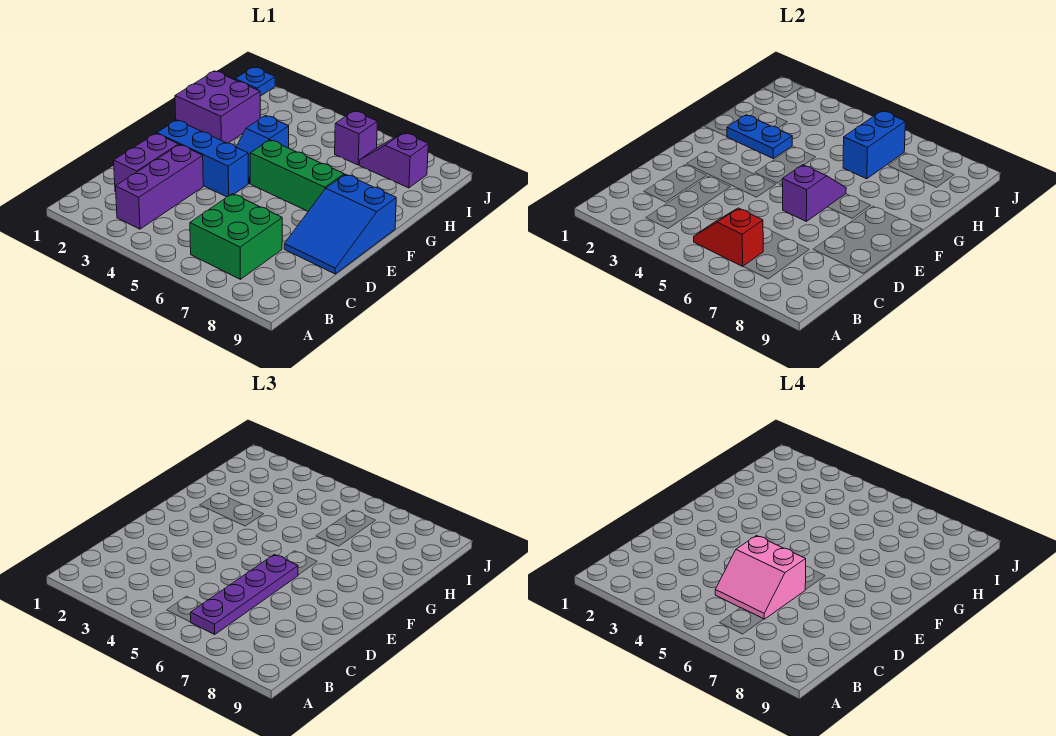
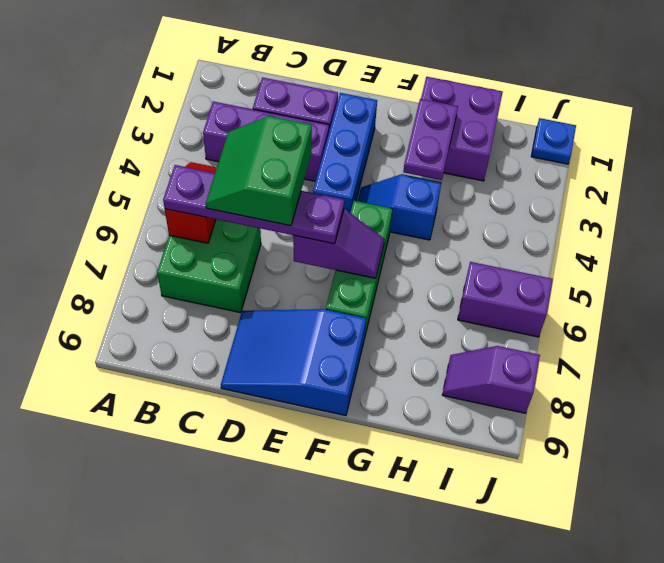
pink slope C5:D6 level 4 top D -> green slope C5:D6 level 4 top D
blue plate G2:G3 level 2 -> purple plate G2:G3 level 2
blue brick H6:I6 level 2 -> none
purple brick I6 level 1 -> purple brick I6:J6 level 1
purple slope I7:I8 level 1 top 8 -> purple slope I8:J8 level 1 top J

